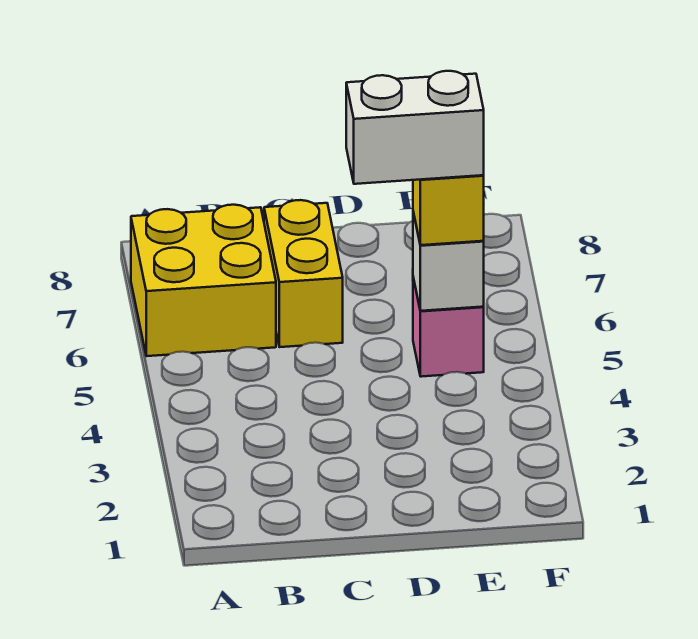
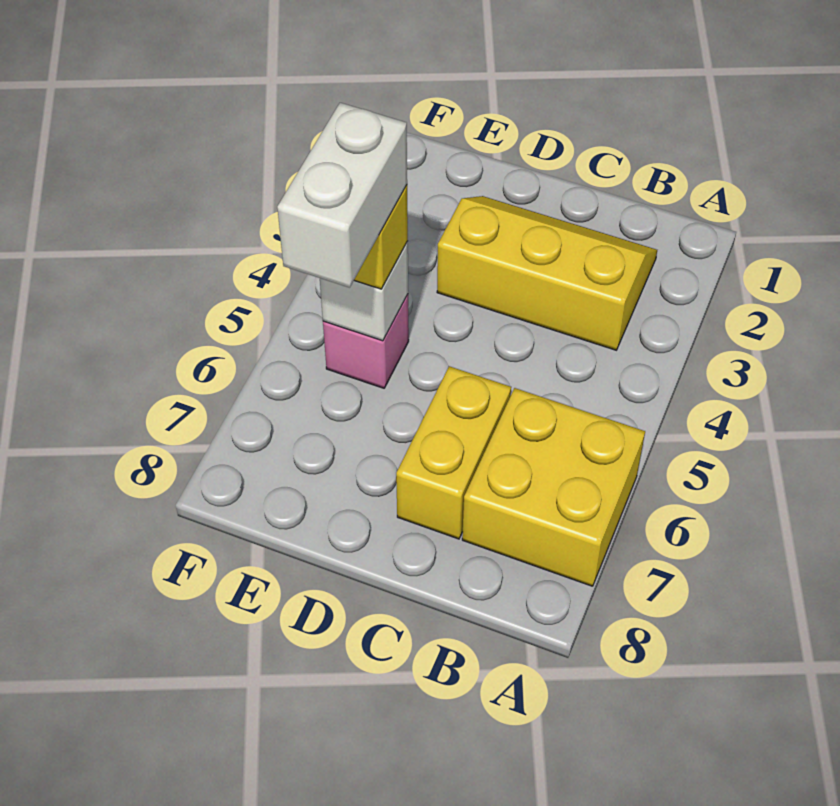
none -> yellow slope B2:D3 level 1 top 3
white brick D5:E5 level 4 -> white brick E5:E6 level 4

